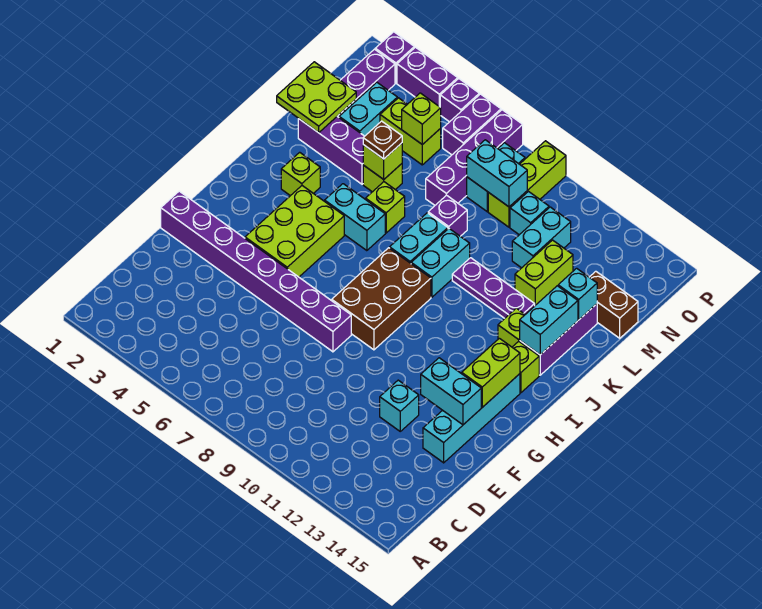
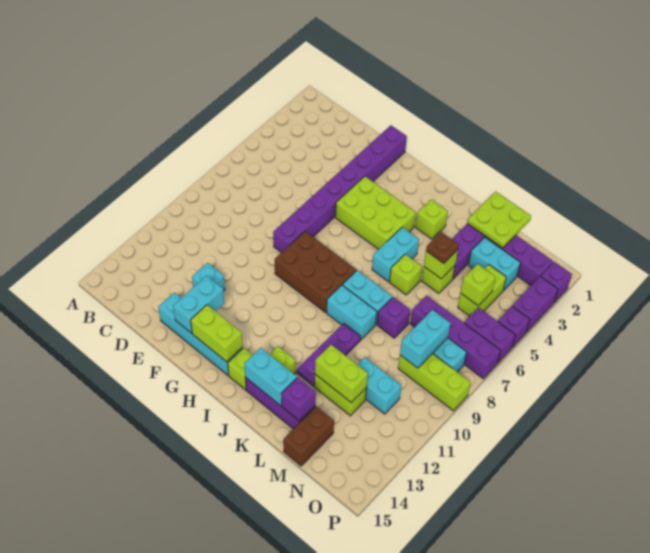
none -> lime brick L12:M12 level 2
cyan brick L14 level 2 -> purple brick L14 level 2
cyan brick N10 level 1 -> none

